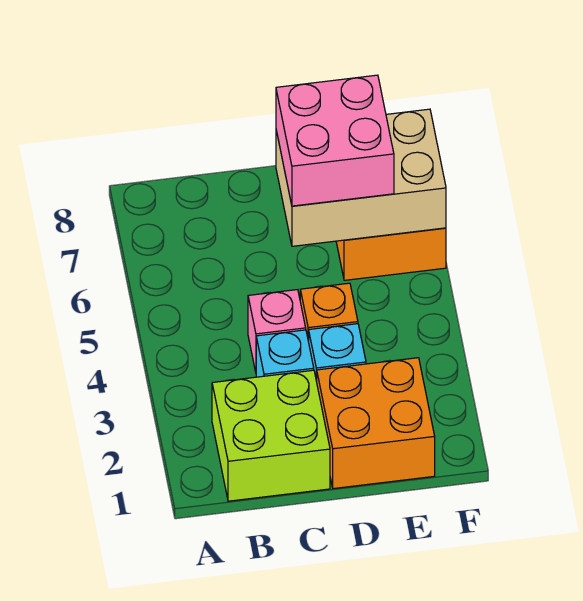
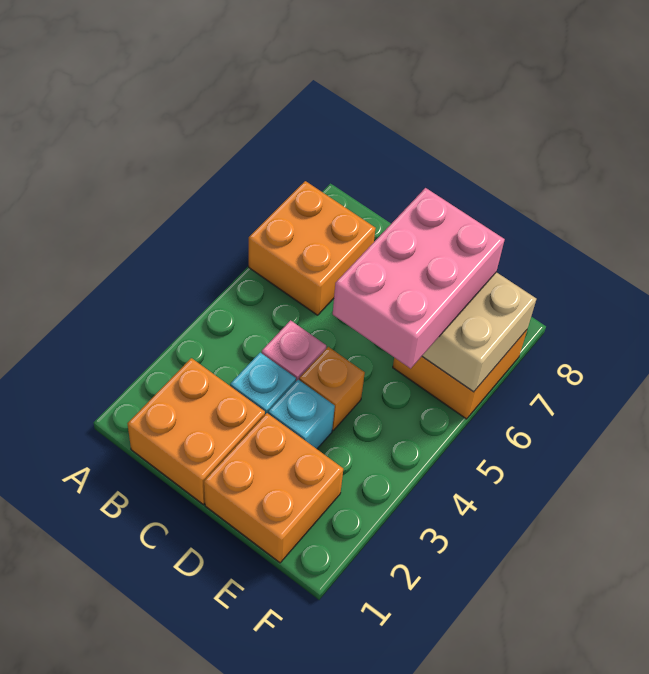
none -> orange brick A6:B7 level 1
lime brick B1:C2 level 1 -> orange brick B1:C2 level 1
pink brick D6:E7 level 3 -> pink brick D5:E7 level 3

